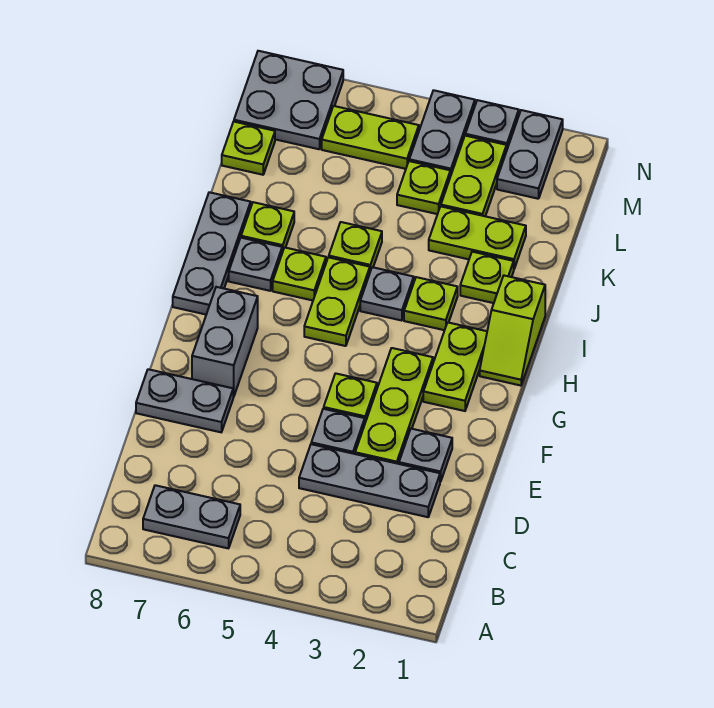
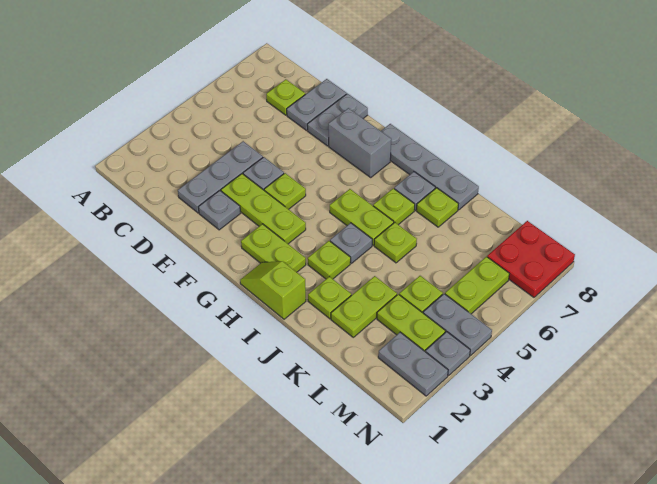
grey plate B6:B7 level 1 -> grey plate D7:D8 level 1
grey plate H8:J8 level 1 -> grey plate G8:J8 level 1
lime plate L8 level 1 -> lime plate C7 level 1
grey plate M7:N8 level 1 -> red plate M7:N8 level 1

